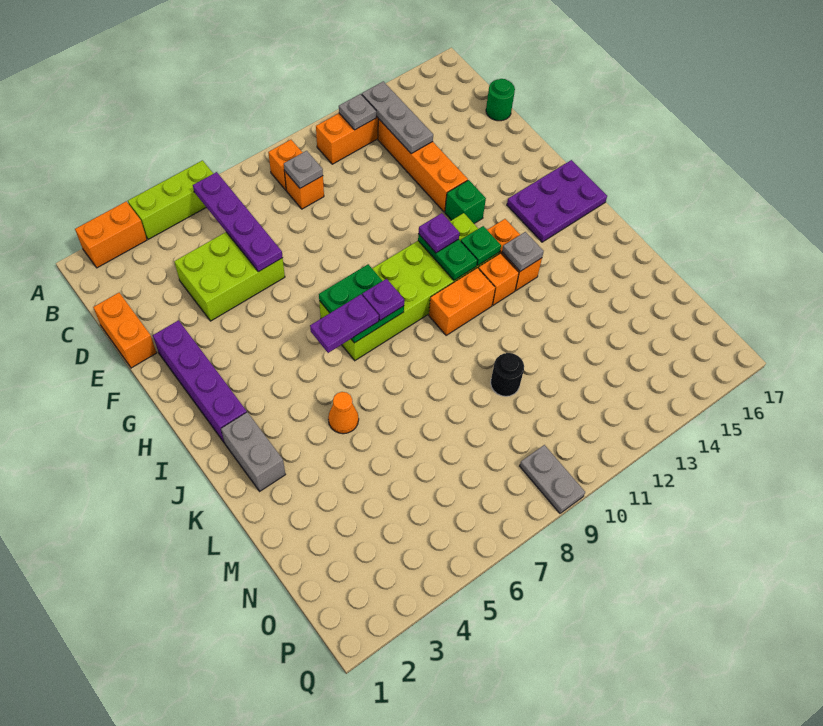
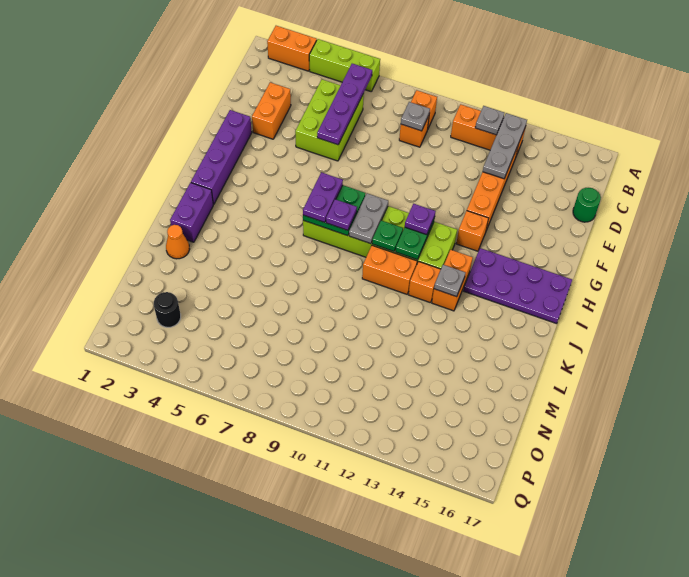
orange brick D1:E1 level 1 -> orange brick D3:E3 level 1
lime brick D4:E6 level 1 -> lime brick C5:E6 level 1
green brick G13 level 1 -> orange brick G13 level 1
purple plate H15:I17 level 1 -> purple plate H14:I17 level 1
purple plate I6:I7 level 3 -> purple plate H7:I7 level 3
green plate I12 level 2 -> green plate I10 level 2
grey brick J2:K2 level 1 -> purple brick J2:K2 level 1
orange cone K5 level 1 -> orange cone L2 level 1
black round brick M10 level 1 -> black round brick O3 level 1
grey plate P9:Q9 level 1 -> grey plate H9:I9 level 2

